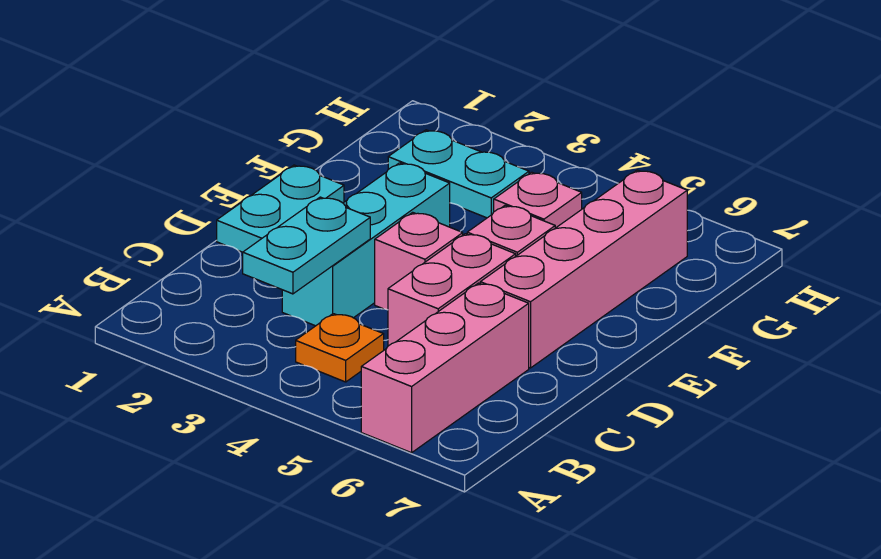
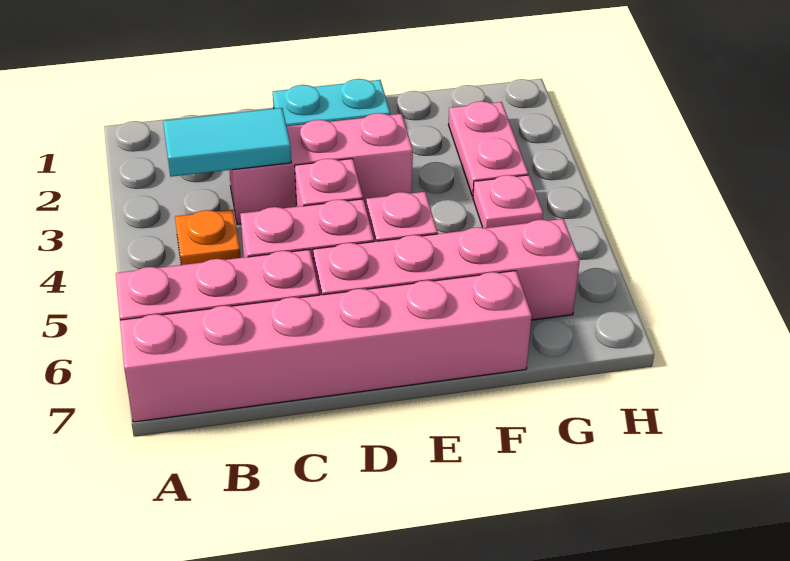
none -> pink brick A7:F7 level 1
cyan plate B3:C3 level 2 -> cyan tile B3:C3 level 2
cyan brick C3:E3 level 1 -> pink brick C3:E3 level 1
cyan plate G2:G3 level 1 -> pink plate G2:G3 level 1

